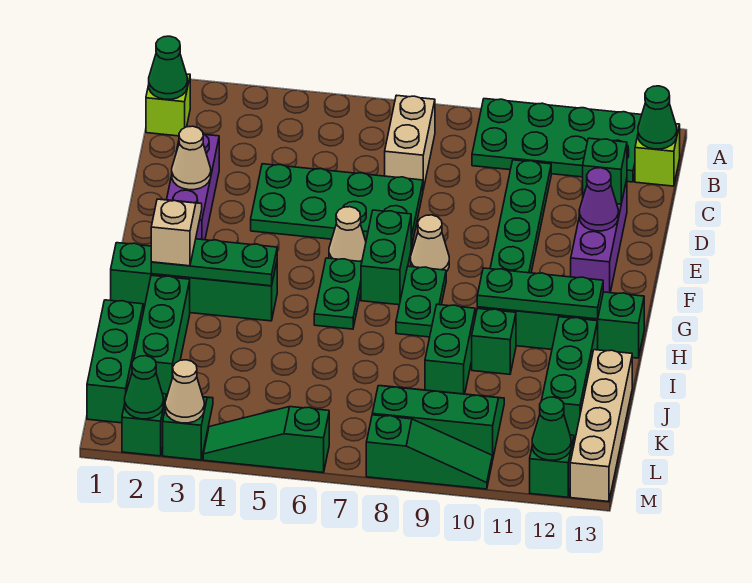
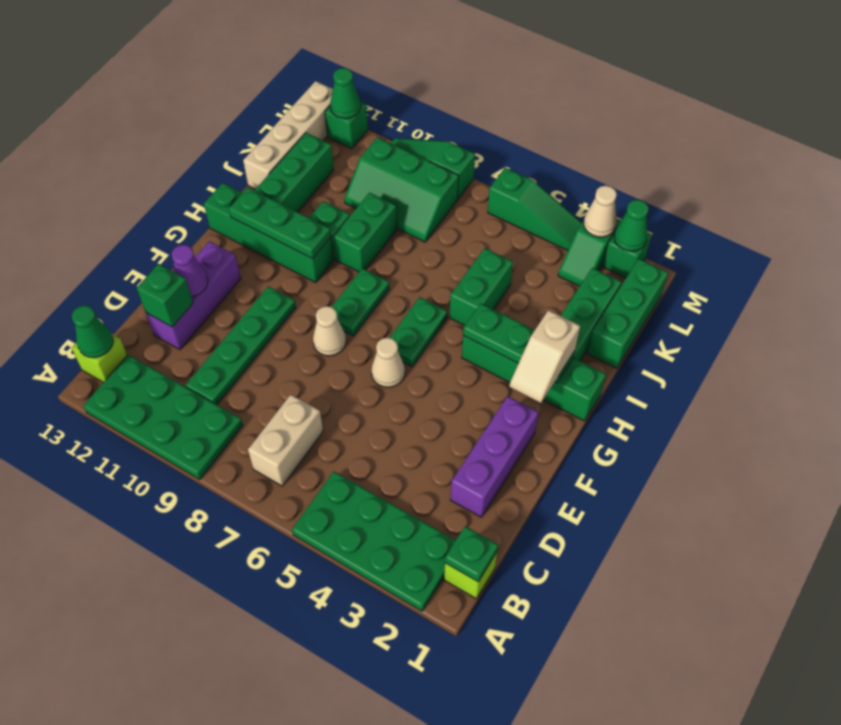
green cone B1 level 2 -> green plate B1 level 2
green plate D4:E7 level 1 -> green plate A2:B5 level 1
tan cone E2 level 2 -> none
green brick F7:G7 level 1 -> green brick I5:J5 level 1

